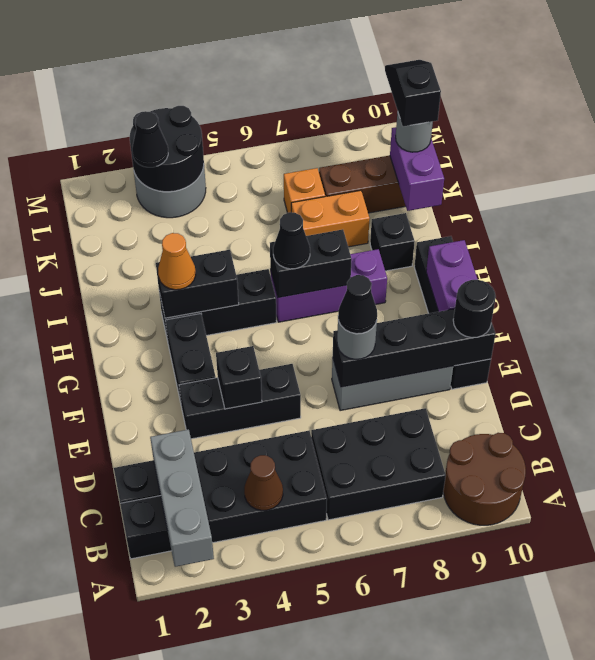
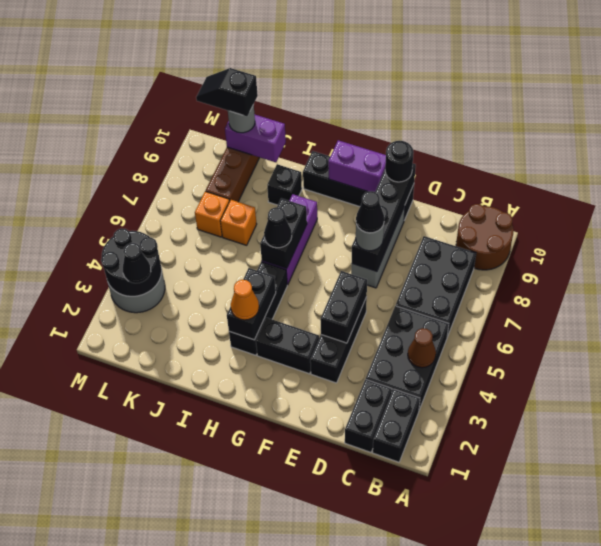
grey brick A2:C2 level 2 -> none
black brick E4 level 2 -> black brick E4:E5 level 2
orange brick J7:J8 level 1 -> orange brick J7 level 1

